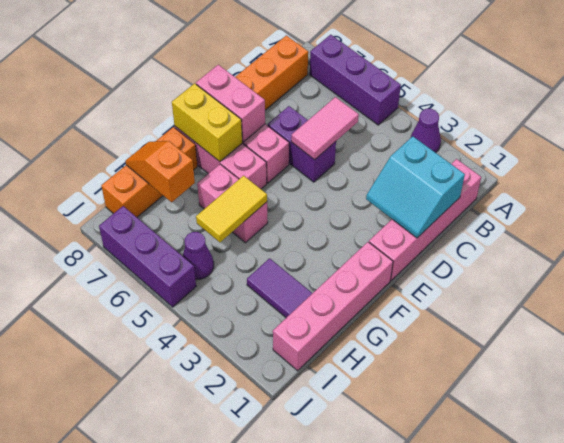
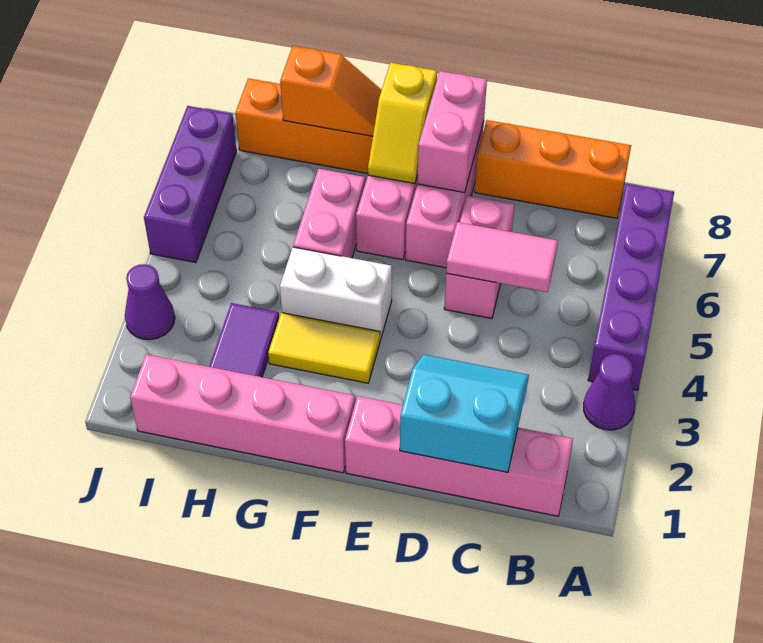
purple brick A5:A7 level 1 -> purple brick A4:A7 level 1
cyan slope C1:D2 level 2 top C -> cyan slope C1:D2 level 2 top 1
purple brick D5:D6 level 1 -> pink brick D5:D6 level 1
none -> white brick F4:G4 level 1
yellow brick F7:F8 level 2 -> yellow slope F7:F8 level 2 top 8
yellow tile G5:H5 level 2 -> yellow tile F3:G3 level 1
orange slope H7:H8 level 2 top 7 -> orange slope G8:H8 level 2 top H
purple cone I5 level 1 -> purple cone J3 level 1

